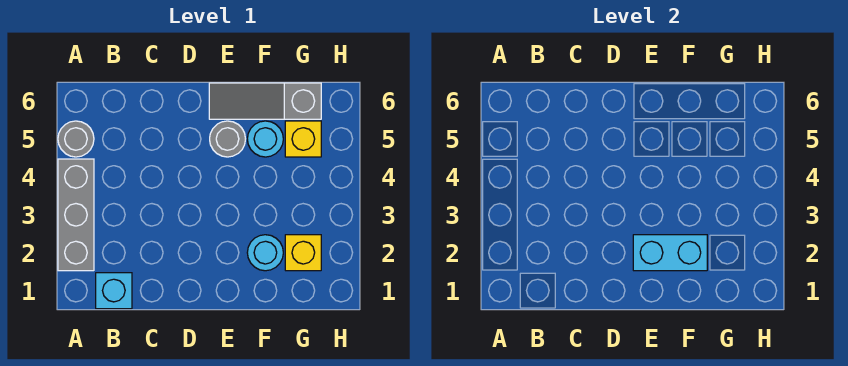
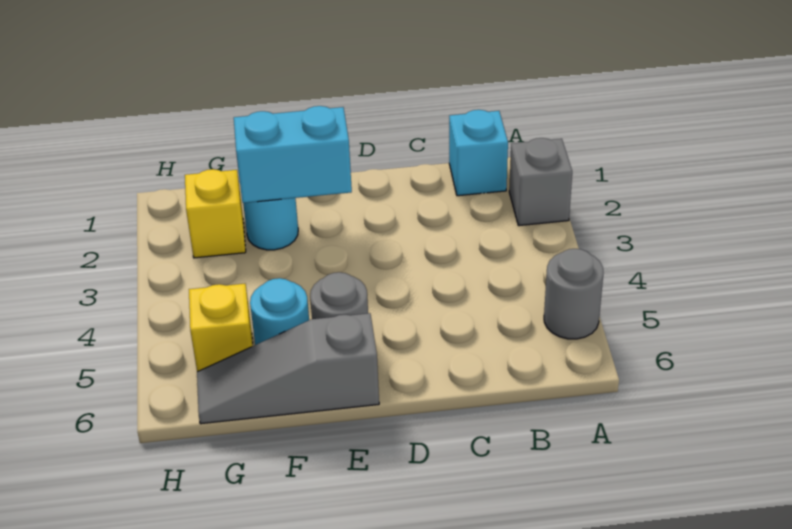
grey brick A2:A4 level 1 -> grey brick A2 level 1
grey slope E6:G6 level 1 top G -> grey slope E6:G6 level 1 top E

